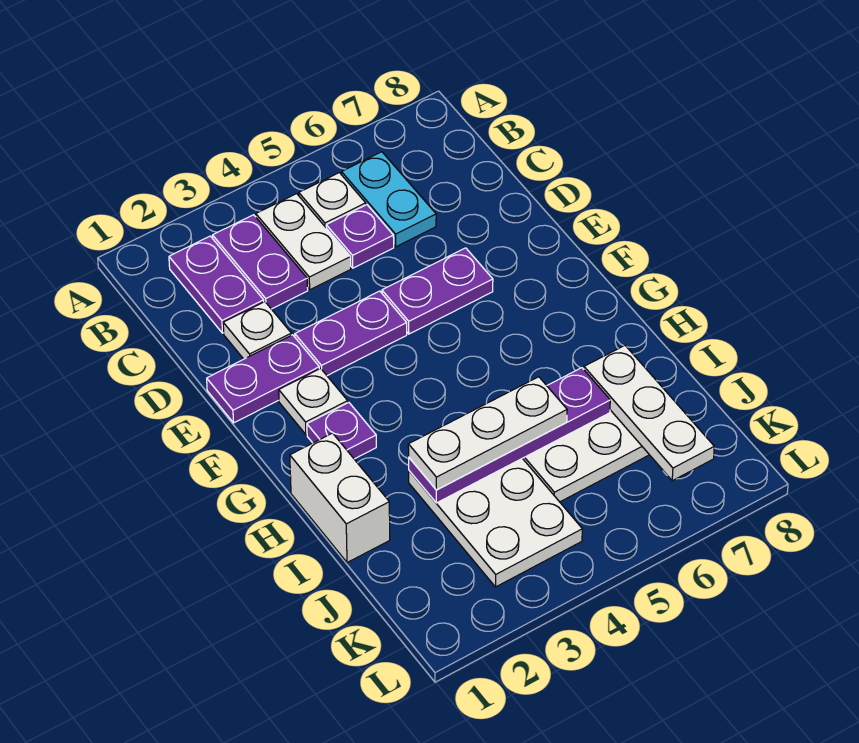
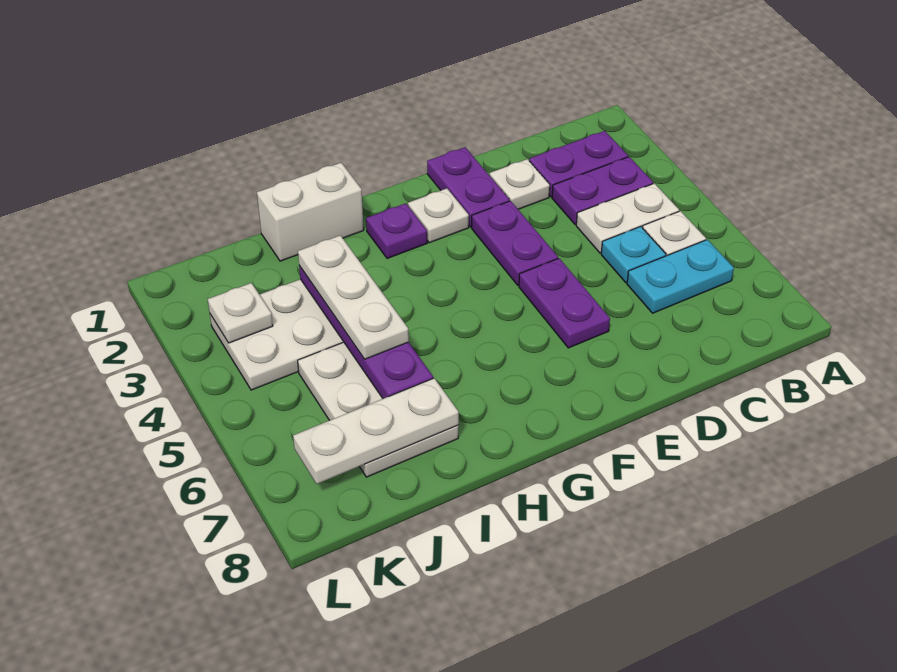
purple plate C5 level 1 -> cyan plate C5 level 1
none -> white plate K3 level 2

